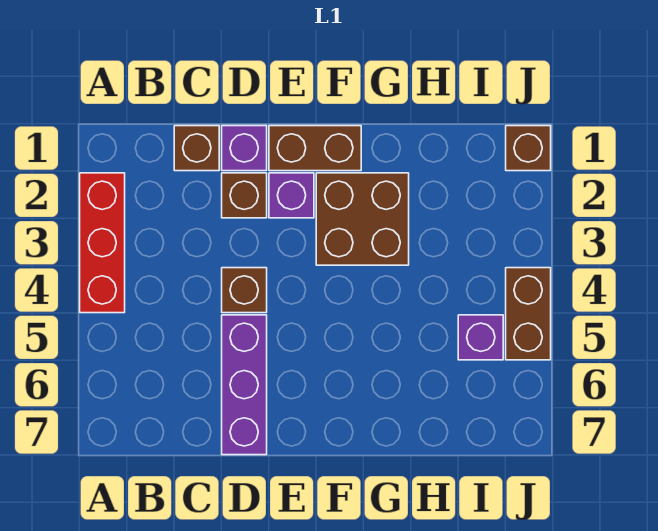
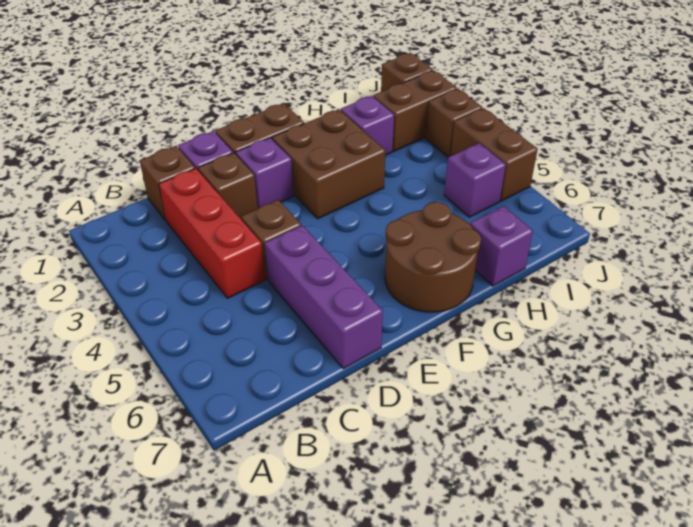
red brick A2:A4 level 1 -> red brick C2:C4 level 1
none -> brown round brick F6:G7 level 1
none -> purple brick H2 level 1
none -> purple brick H7 level 1
none -> brown brick I2:J2 level 1
none -> brown brick J3 level 1

